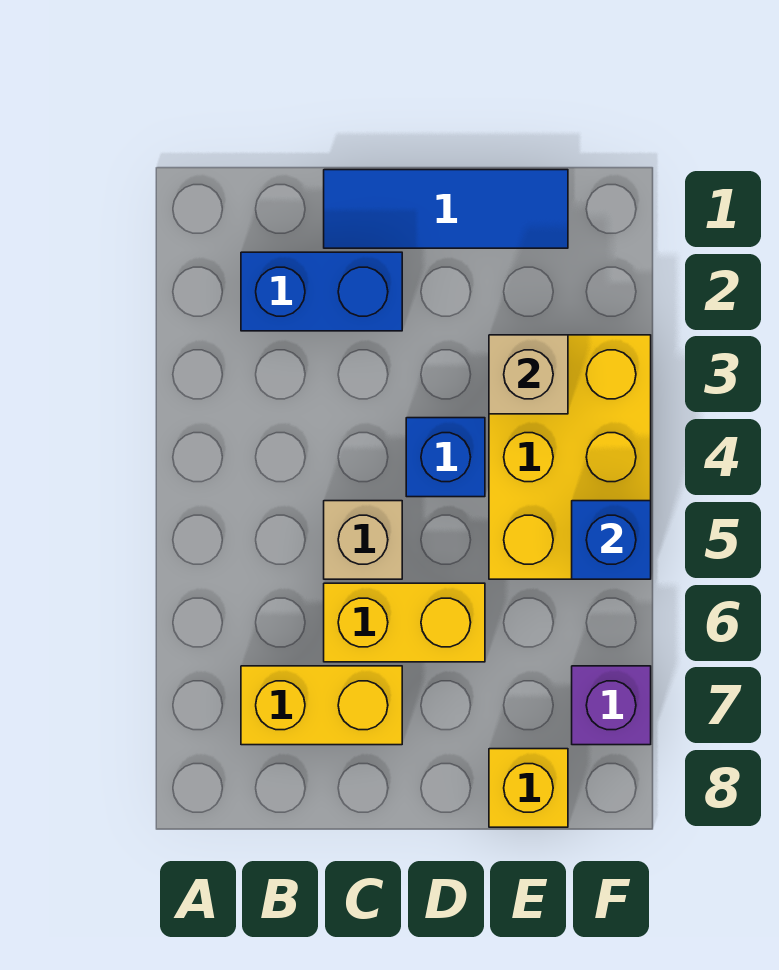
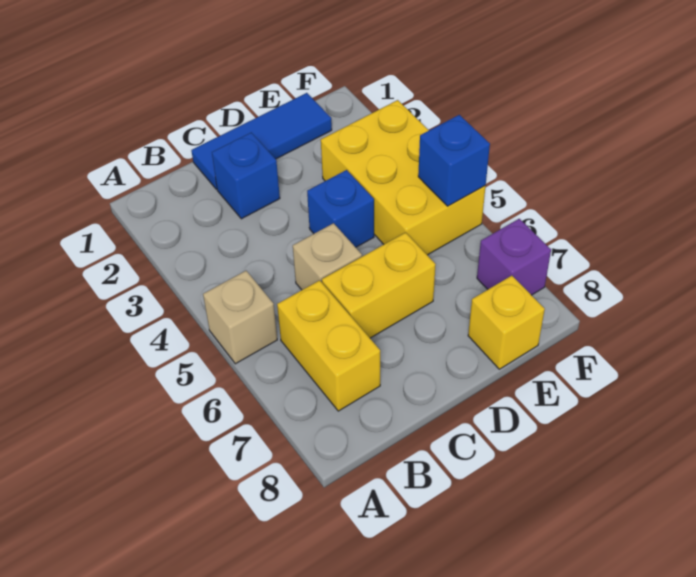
blue brick B2:C2 level 1 -> blue brick C2 level 1
yellow brick B7:C7 level 1 -> yellow brick B6:B7 level 1
tan brick E3 level 2 -> tan brick A5 level 1

